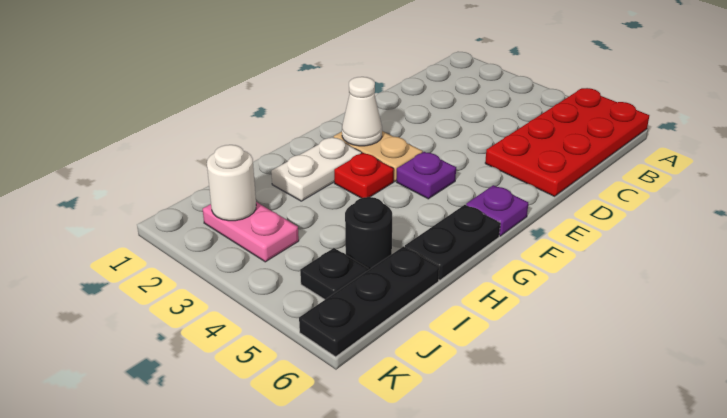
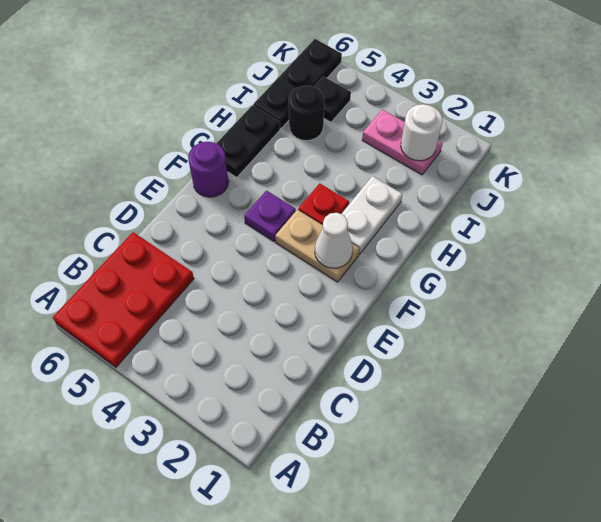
red plate A5:D6 level 1 -> red plate A5:C6 level 1
purple plate F6 level 1 -> purple round brick F6 level 1

